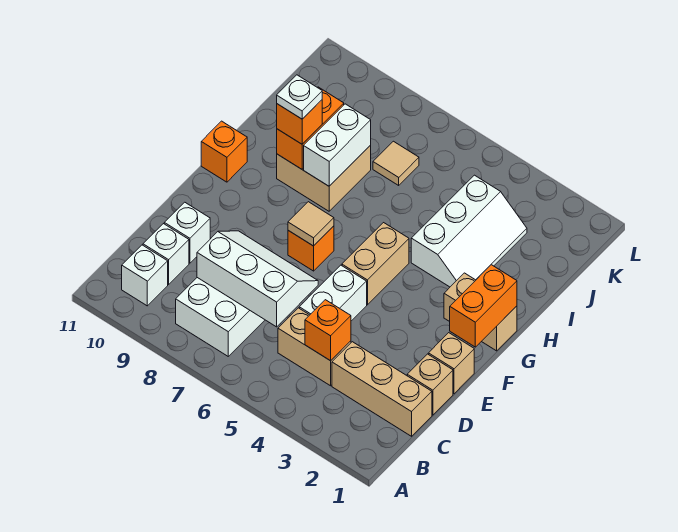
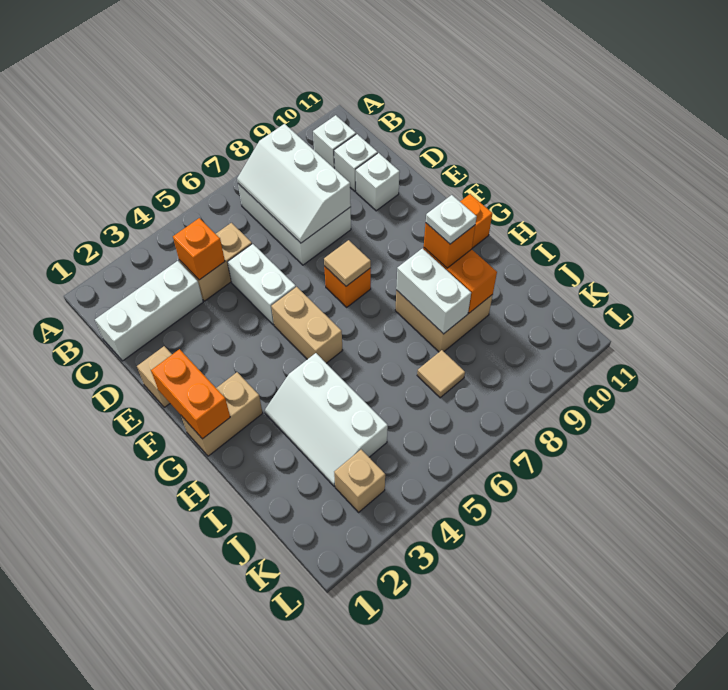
tan brick C1:C3 level 1 -> white brick C1:C3 level 1
white slope C6:D8 level 2 top C -> white slope B7:D8 level 2 top 8
tan brick D1 level 1 -> tan brick K3 level 1

